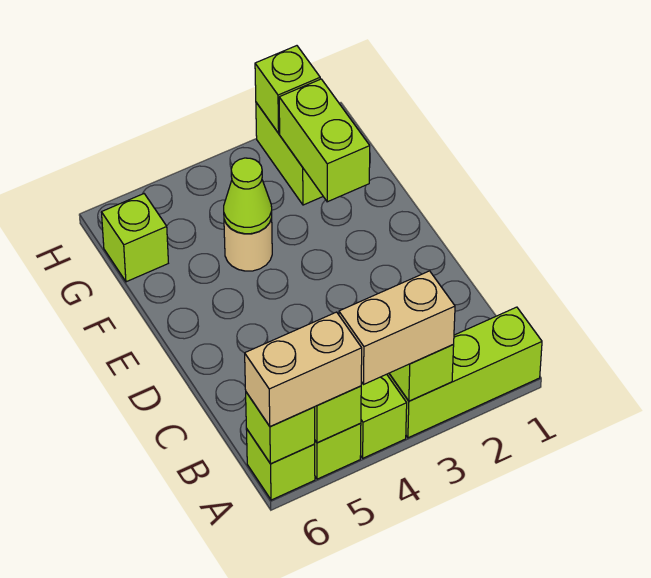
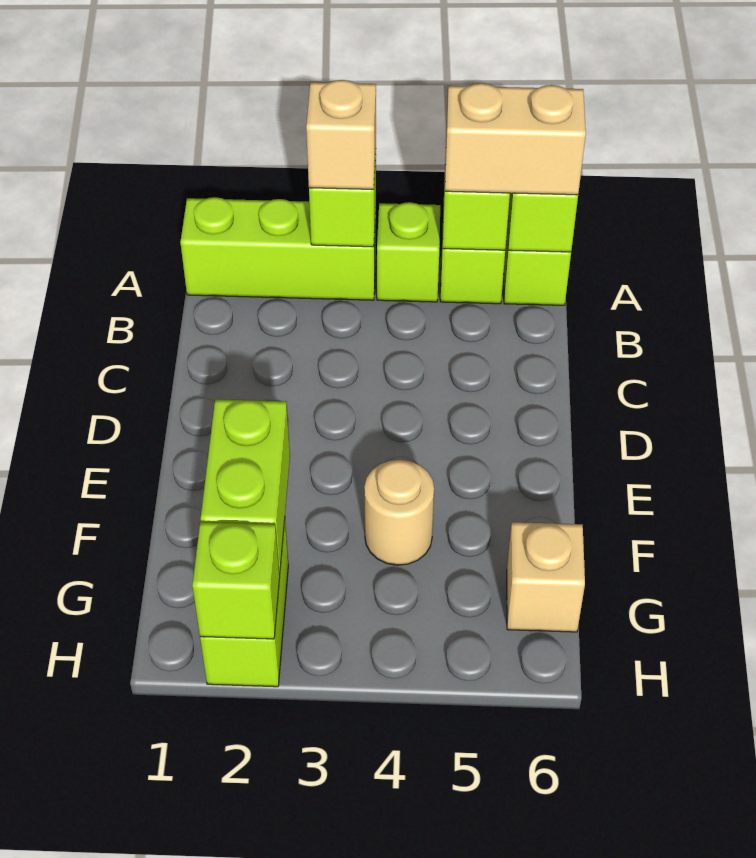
tan brick A3:A4 level 3 -> tan brick A3 level 3
lime cone F4 level 2 -> none
lime brick G6 level 1 -> tan brick G6 level 1

